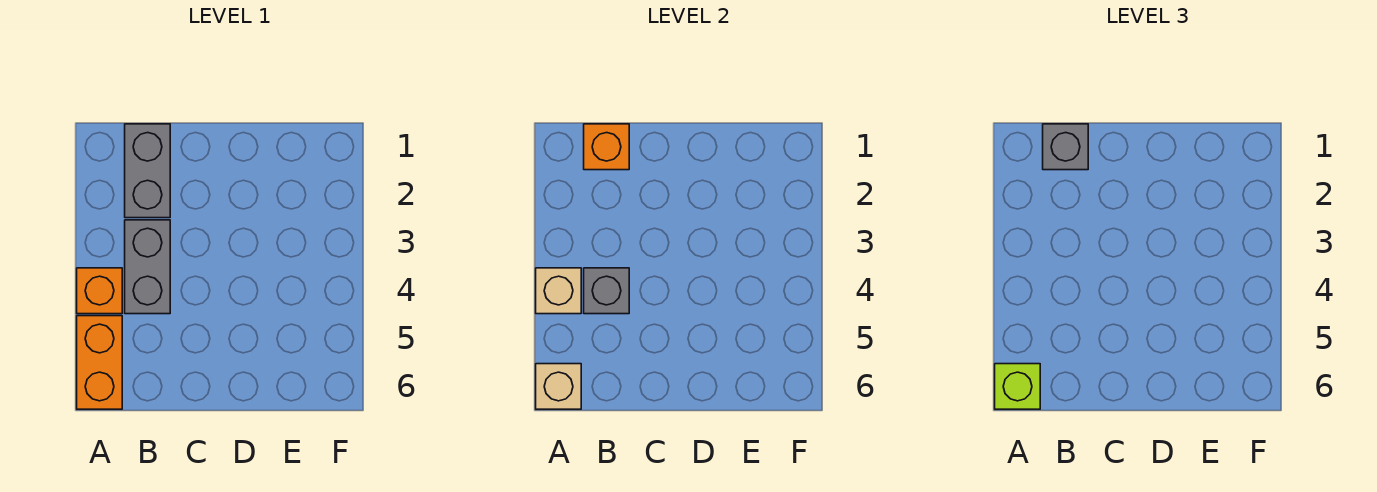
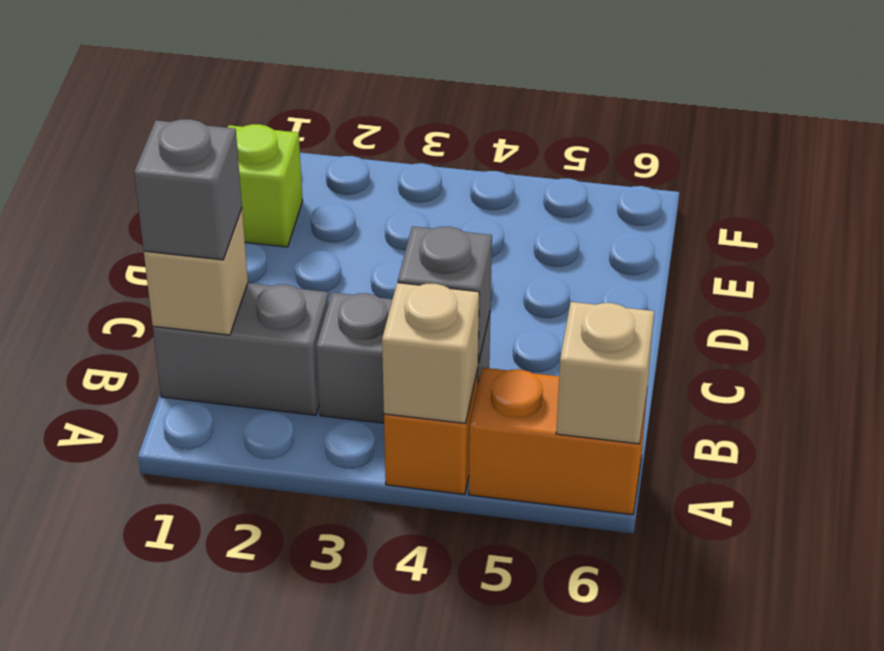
lime brick A6 level 3 -> lime brick E1 level 1
orange brick B1 level 2 -> tan brick B1 level 2

